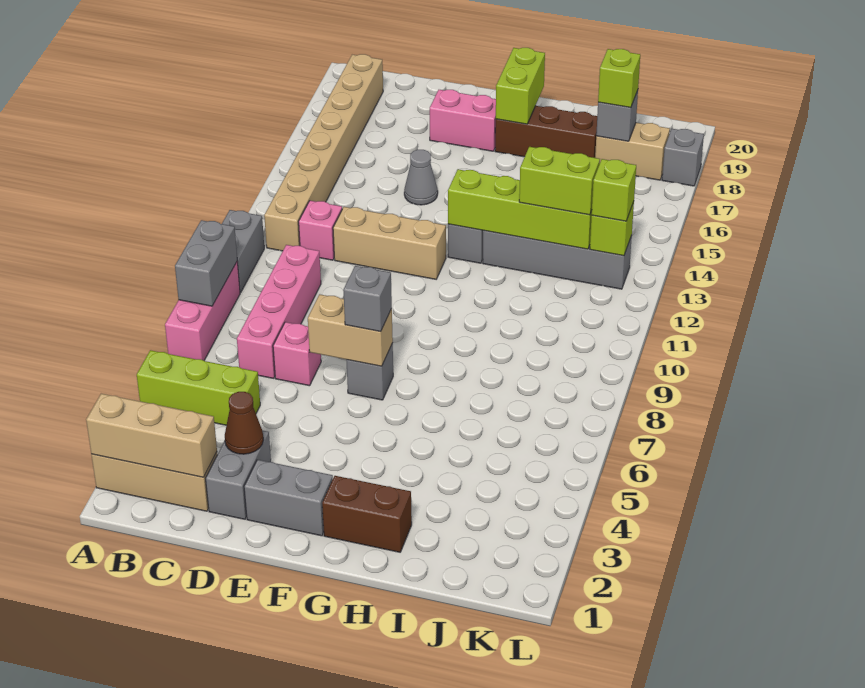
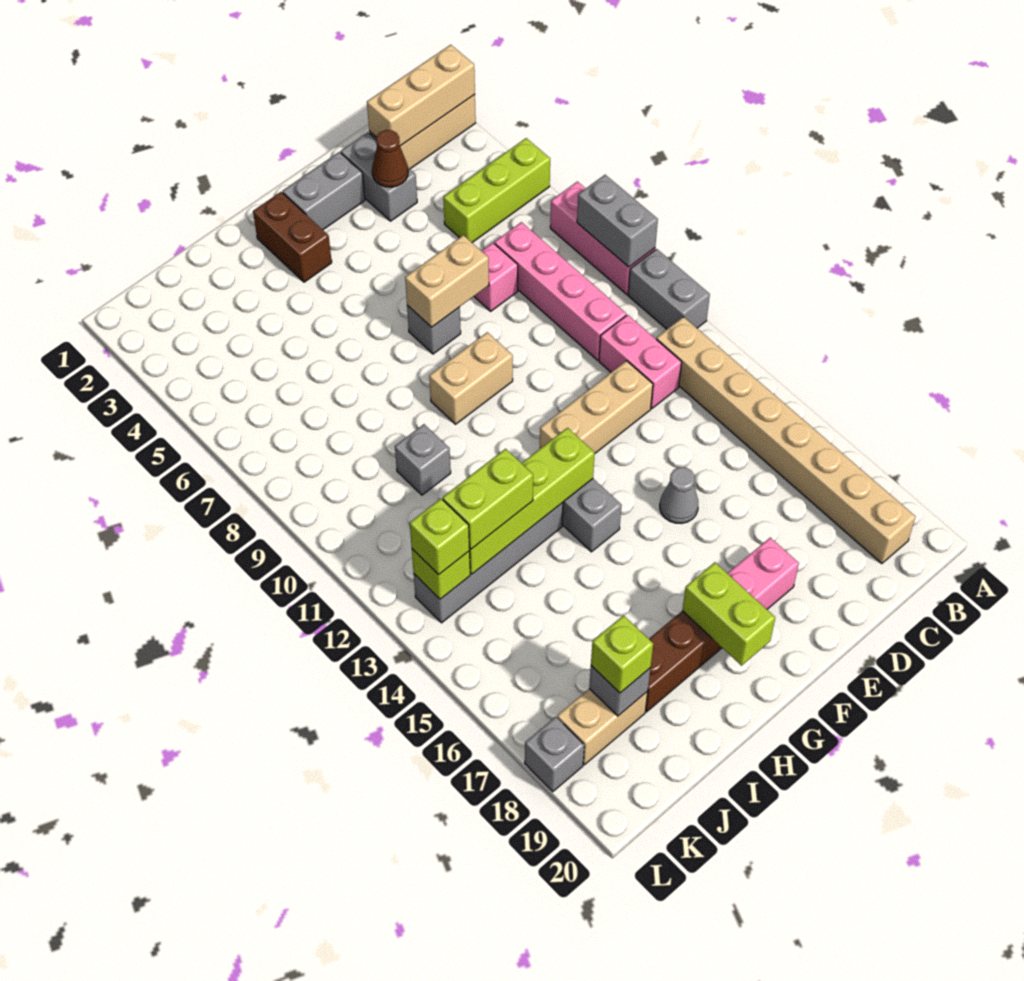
pink brick C12 level 1 -> pink brick C11:C12 level 1
grey brick F7 level 3 -> grey brick I10 level 1
none -> tan brick F9:G9 level 1
brown brick G2:H2 level 1 -> brown brick G2:G3 level 1

